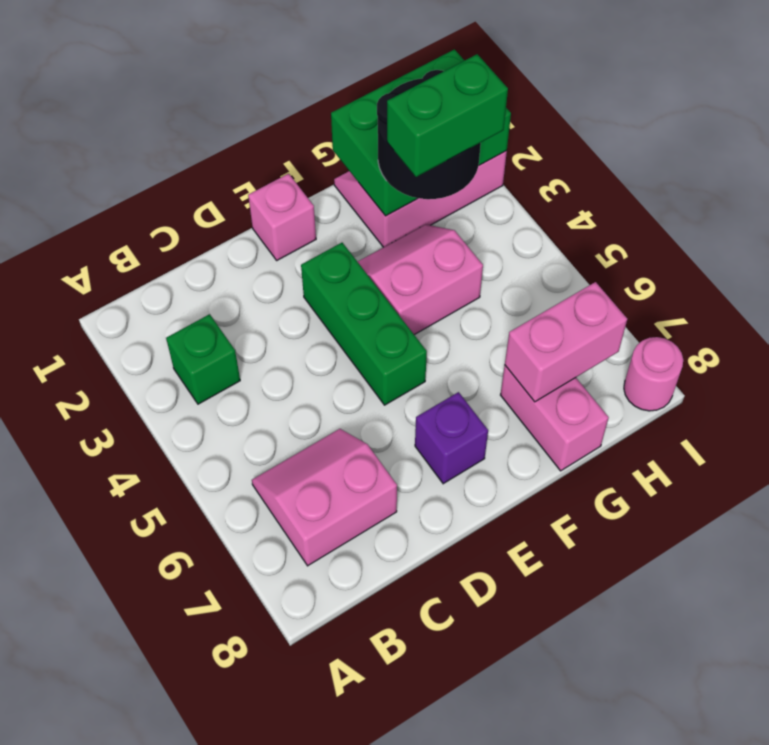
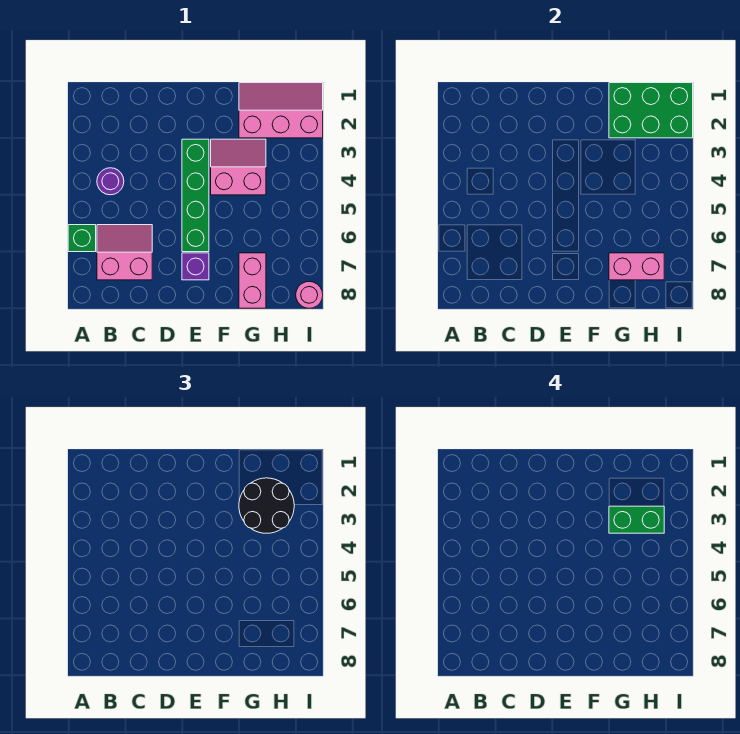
green brick B3 level 1 -> green brick A6 level 1
none -> purple round brick B4 level 1
pink brick E1 level 1 -> none
green brick E3:E5 level 1 -> green brick E3:E6 level 1

